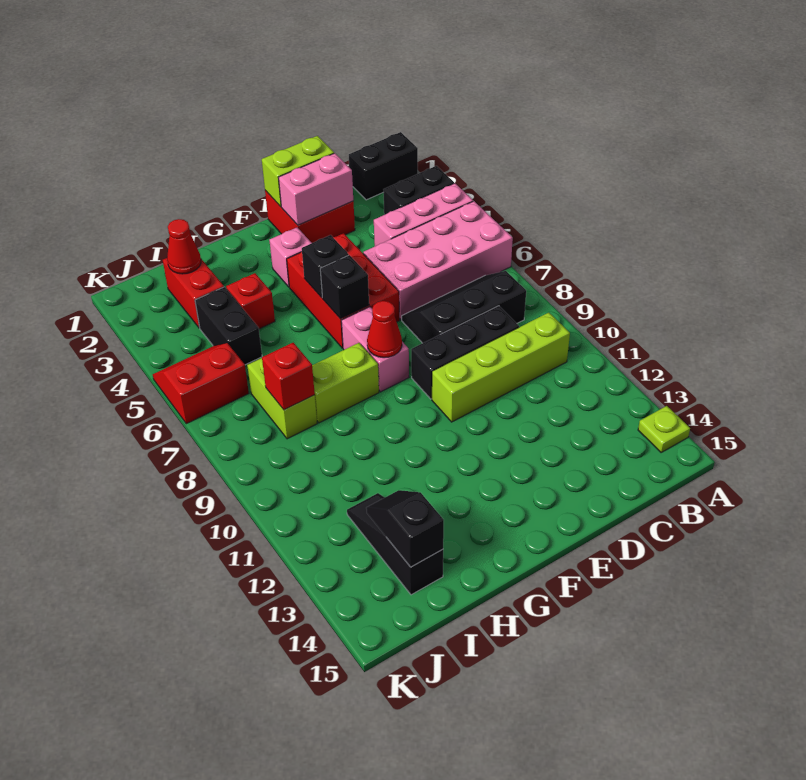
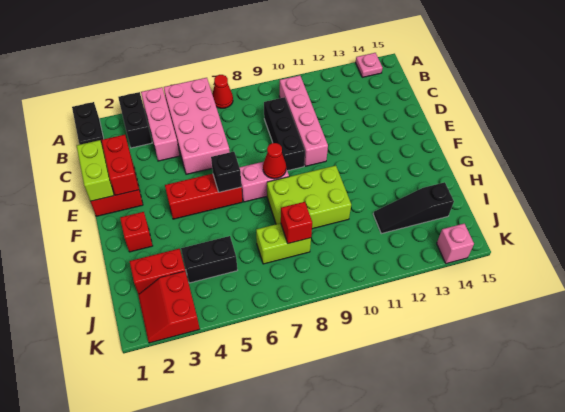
lime plate A14 level 1 -> pink plate A14 level 1
black slope B7:D8 level 1 top 8 -> none
lime brick B10:E10 level 1 -> pink brick B10:E10 level 1
pink brick D2:E2 level 2 -> red brick D2:E2 level 2
red brick E4:F6 level 1 -> red brick F4:F6 level 1
pink brick F3 level 1 -> pink brick K14 level 1
black brick F5 level 2 -> none
lime brick G8:H8 level 1 -> lime brick G8:H10 level 1
red brick H4 level 1 -> red brick G2 level 1
red cone I2 level 2 -> red cone A7 level 1
black slope I13:I14 level 2 top 14 -> none
red slope J5:K6 level 1 top 6 -> red slope J2:K3 level 1 top 3

